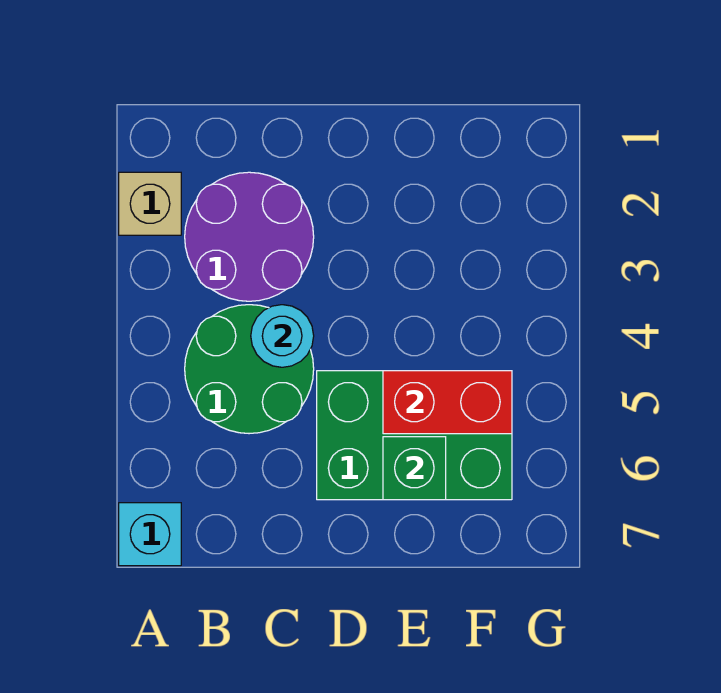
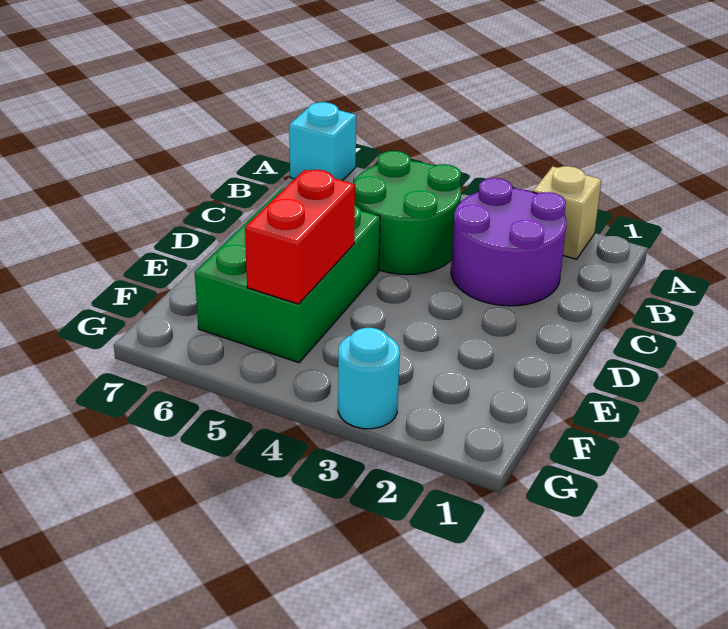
cyan round brick C4 level 2 -> cyan round brick G3 level 1
green brick E6 level 2 -> none

